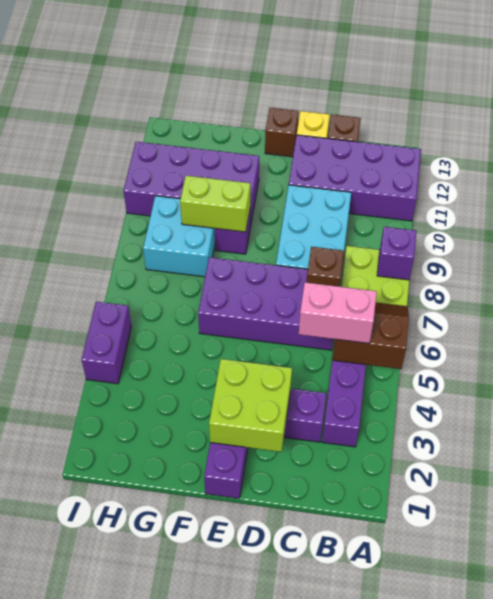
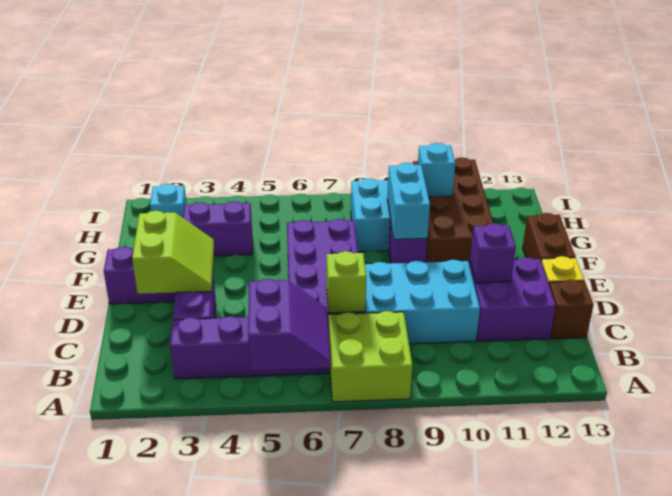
brown slope A5:B6 level 2 top 5 -> purple slope A5:B6 level 2 top 5
purple brick A8 level 2 -> purple brick D11 level 2
purple brick A11:D12 level 1 -> purple brick C11:D12 level 1
pink brick B5:C5 level 3 -> none
brown brick C7 level 2 -> lime brick C7 level 2
lime brick D2:E3 level 2 -> lime slope D2:E3 level 2 top 2
brown brick E13 level 1 -> brown brick E13:F13 level 1
lime brick F9:G9 level 2 -> cyan brick F9:G9 level 2
purple brick F10:I11 level 1 -> brown brick F10:I11 level 1
none -> cyan brick H2 level 1
none -> cyan brick H10 level 2
purple brick I4:I5 level 1 -> purple brick G3:G4 level 1

